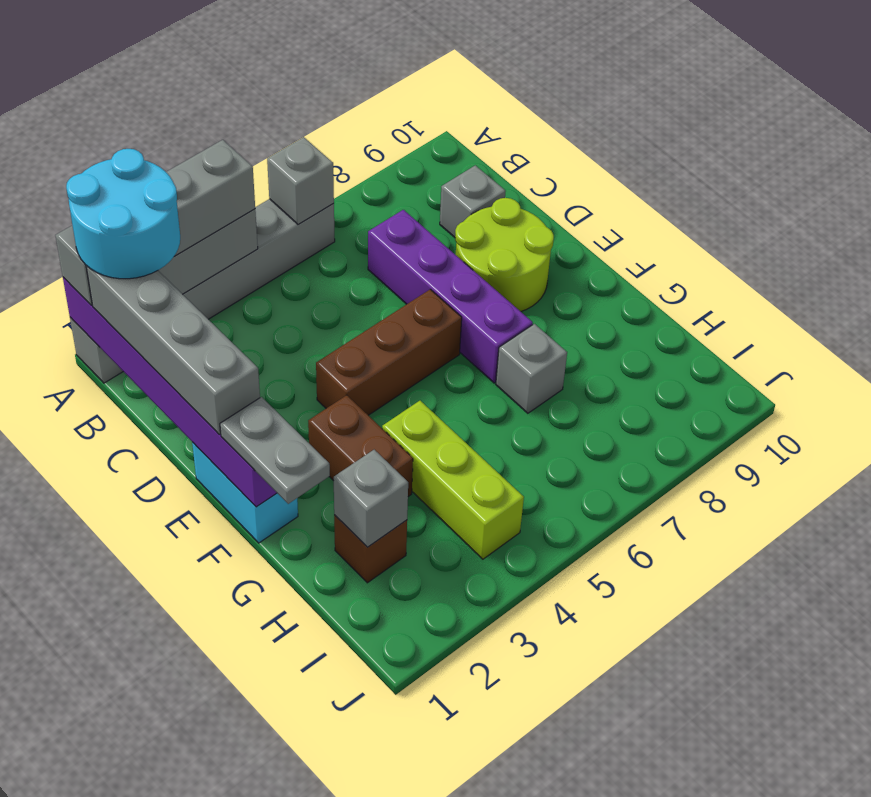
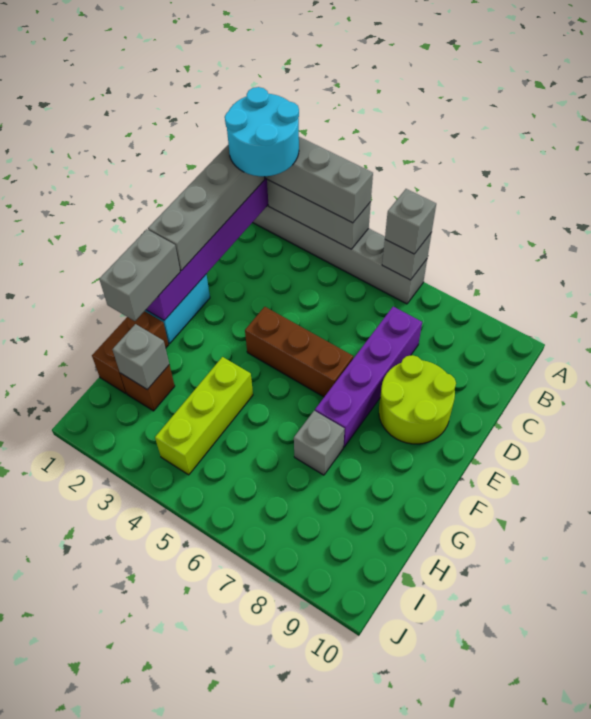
grey brick C9 level 1 -> grey brick A6 level 3
grey plate F1:G1 level 3 -> grey brick F1:G1 level 3
brown brick F3:G3 level 1 -> brown brick G1:H1 level 1

